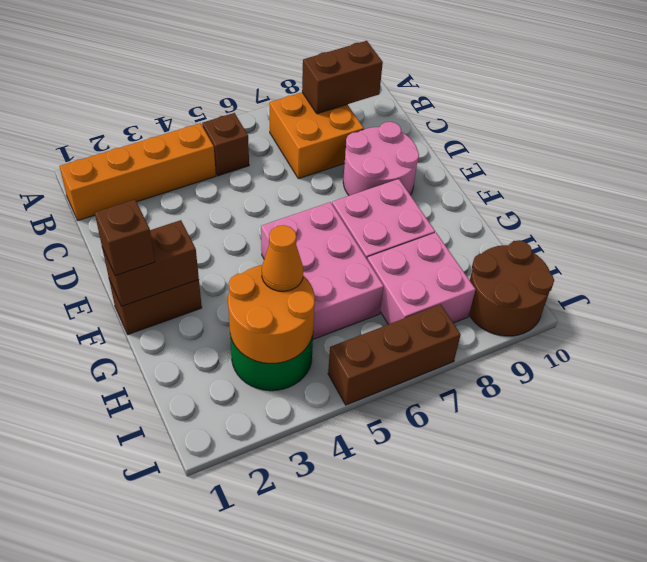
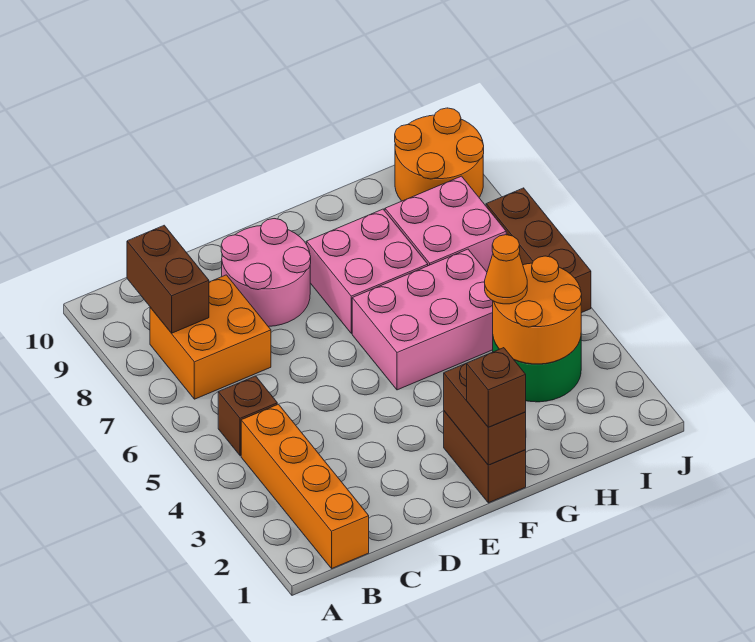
brown round brick I9:J10 level 1 -> orange round brick I9:J10 level 1

